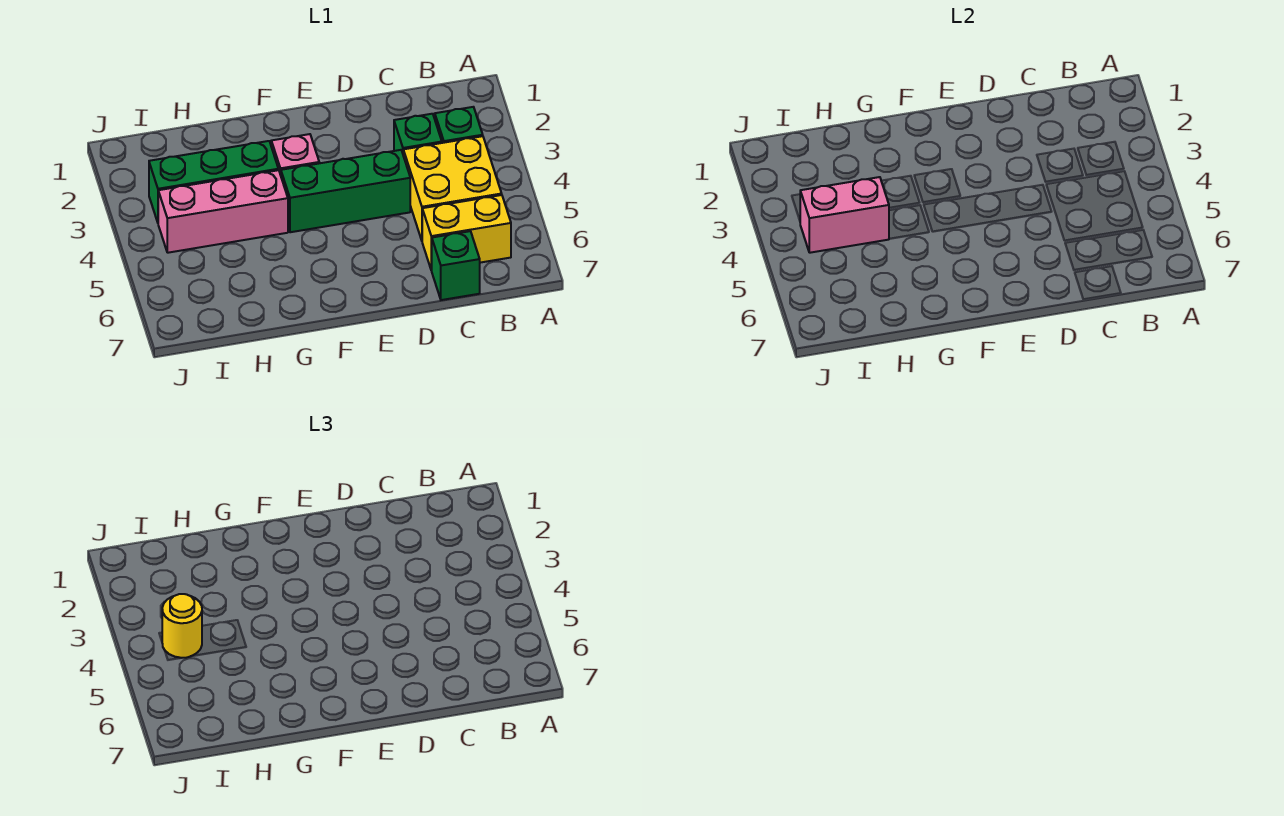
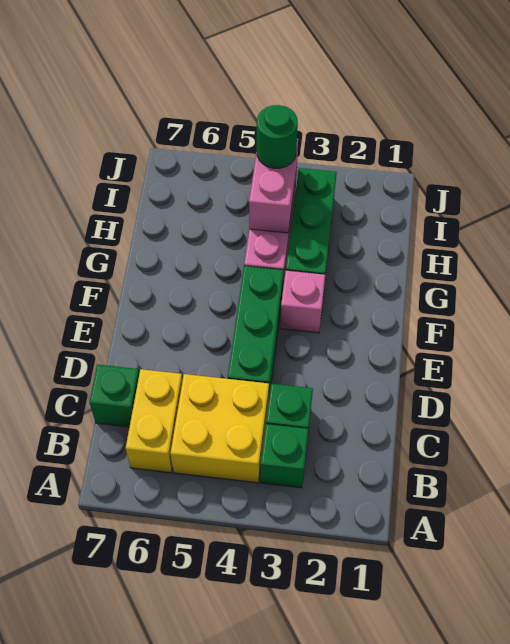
yellow round brick I4 level 3 -> green round brick I4 level 3

